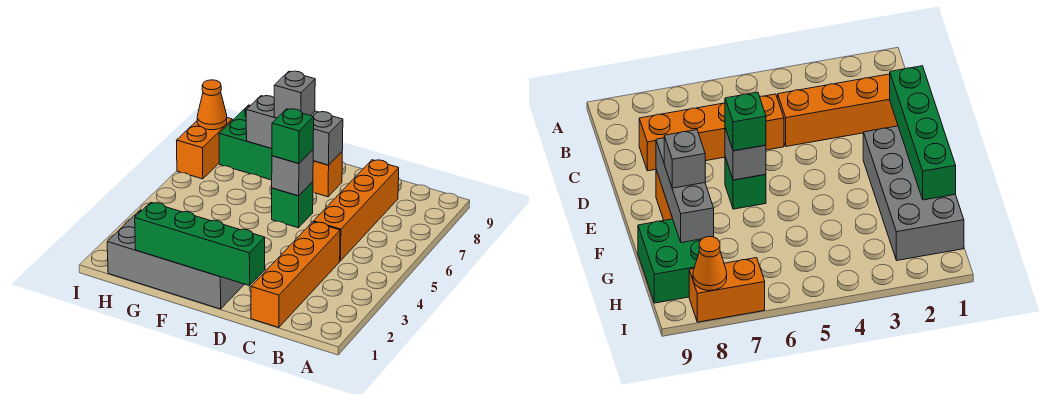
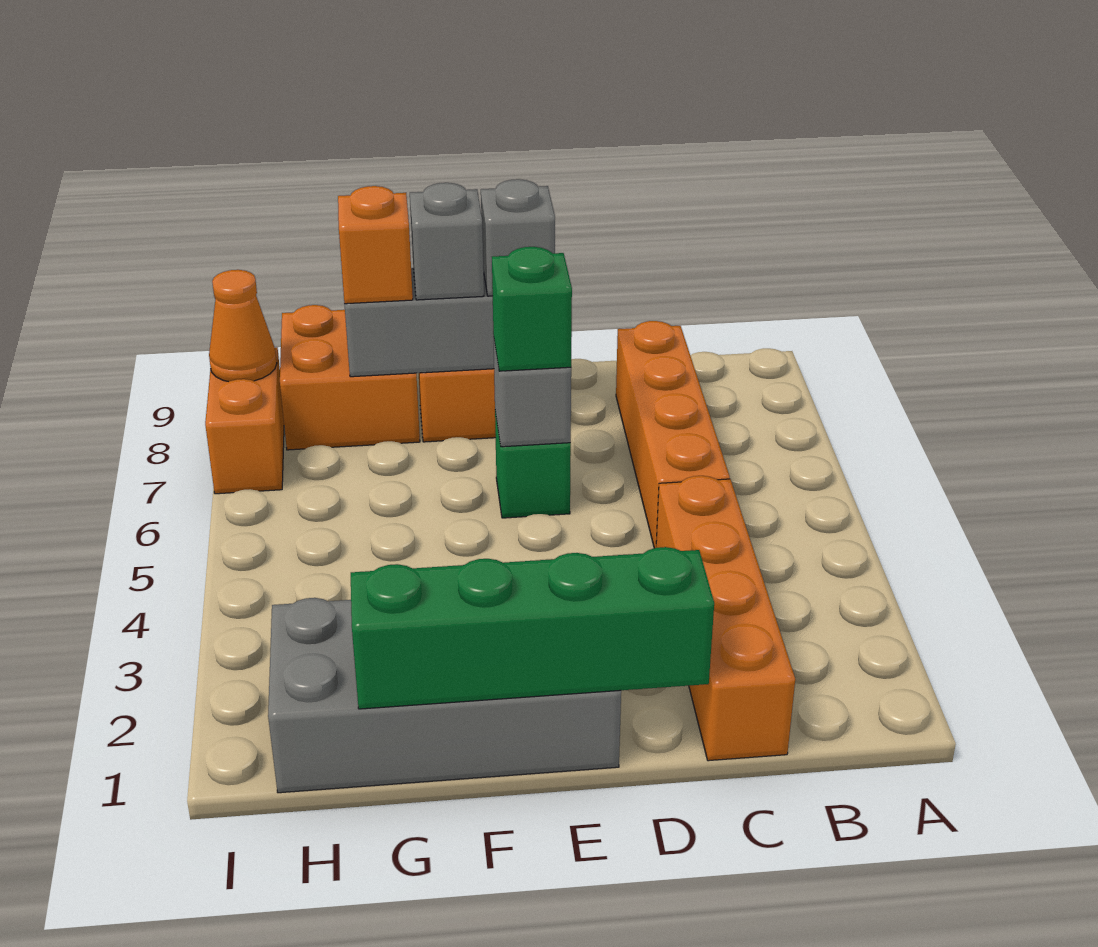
none -> grey brick E8 level 3
green brick G8:H9 level 1 -> orange brick G8:H9 level 1
none -> orange brick G8 level 3

